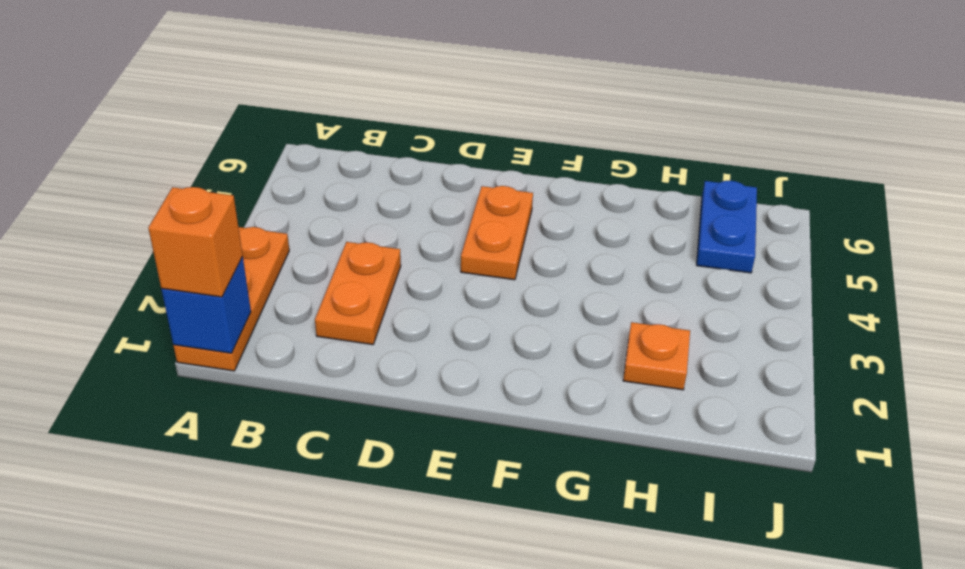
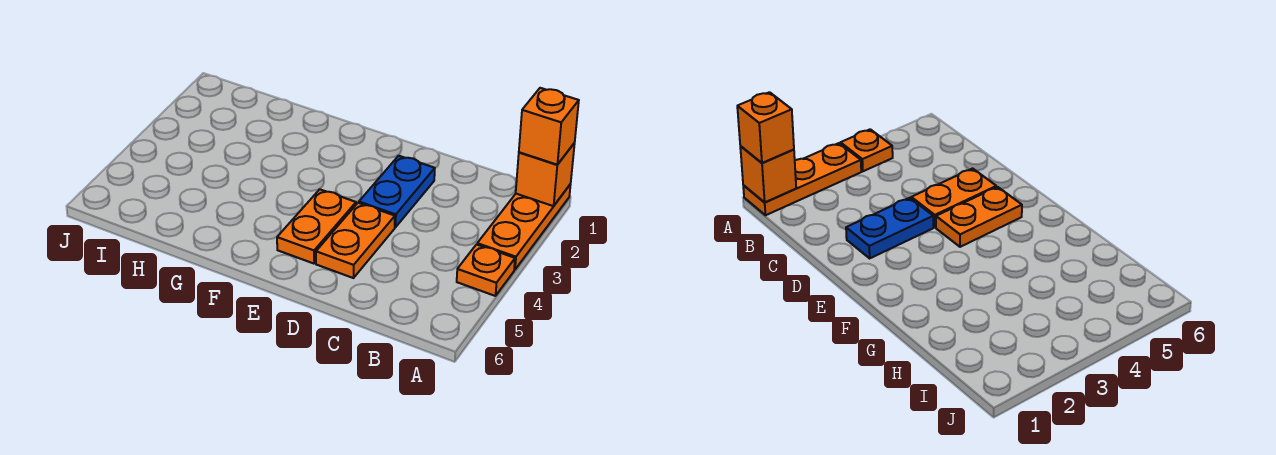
blue brick A1 level 2 -> orange brick A1 level 2
orange plate C2:C3 level 1 -> orange plate D4:D5 level 1
orange plate H2 level 1 -> orange plate A4 level 1
blue plate I5:I6 level 1 -> blue plate D2:D3 level 1

